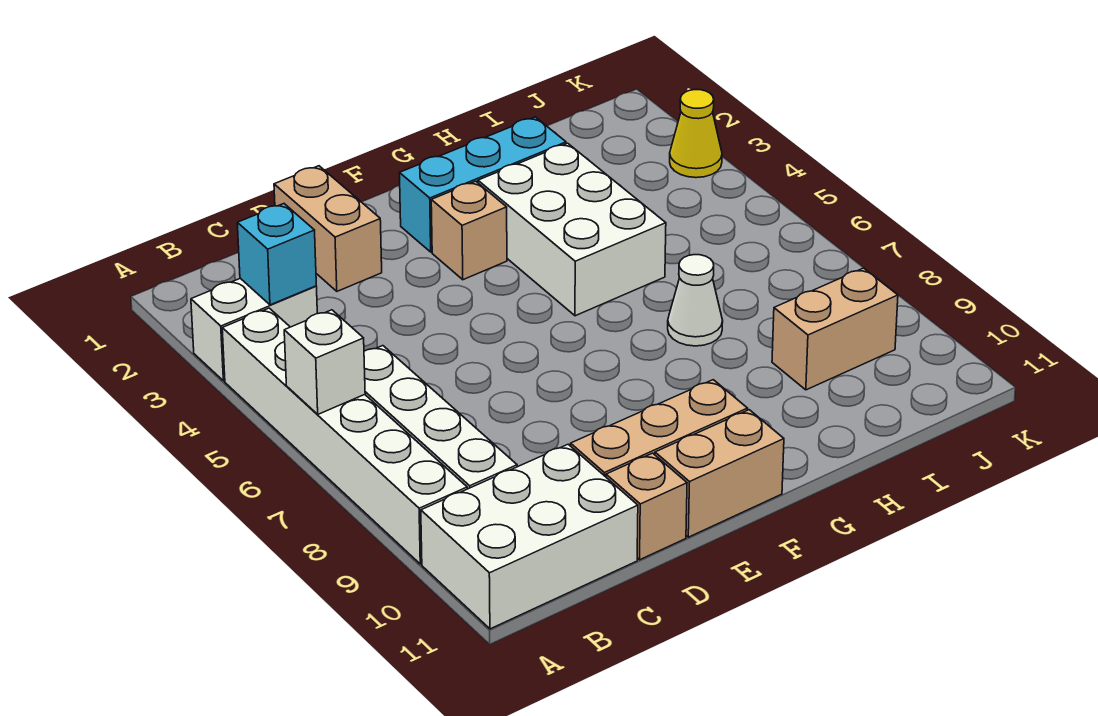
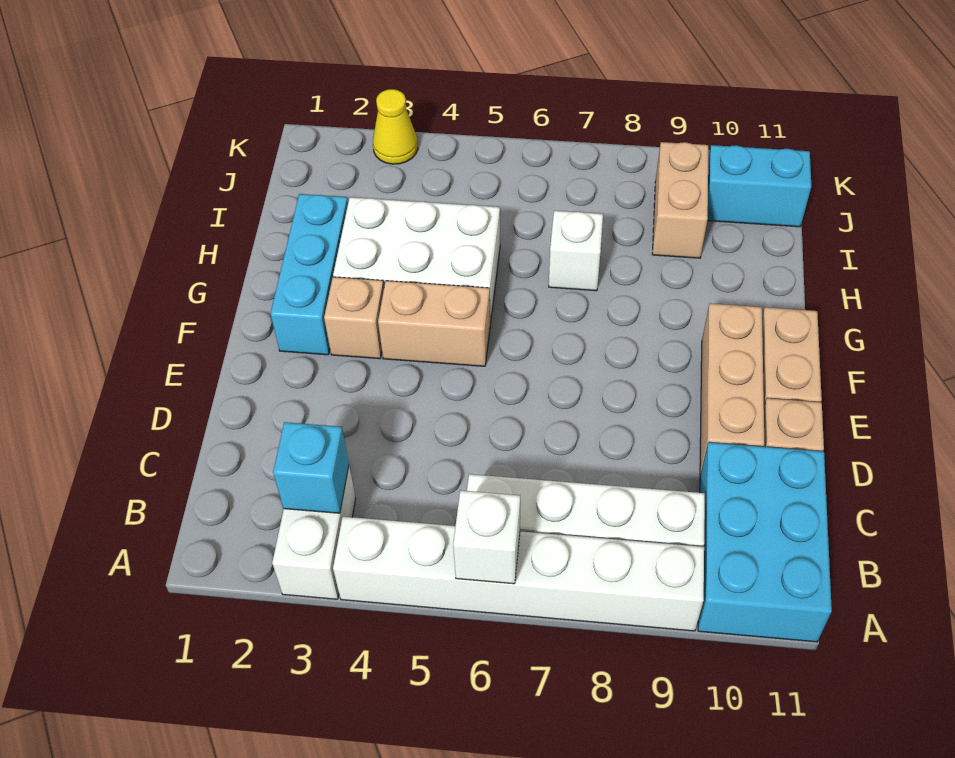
white brick A10:C11 level 1 -> cyan brick A10:C11 level 1
tan brick D1:D2 level 1 -> tan brick F4:F5 level 1
white cone H7 level 1 -> white brick H7 level 1
none -> cyan brick J10:J11 level 1

